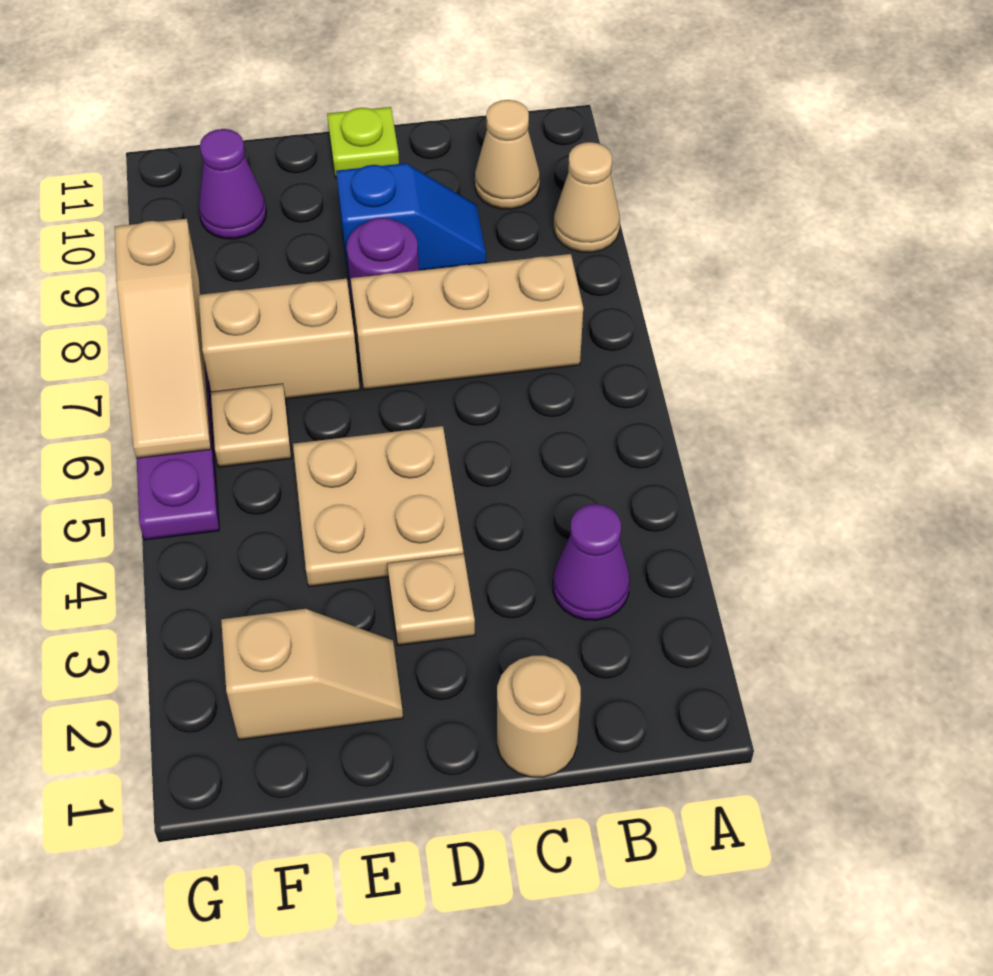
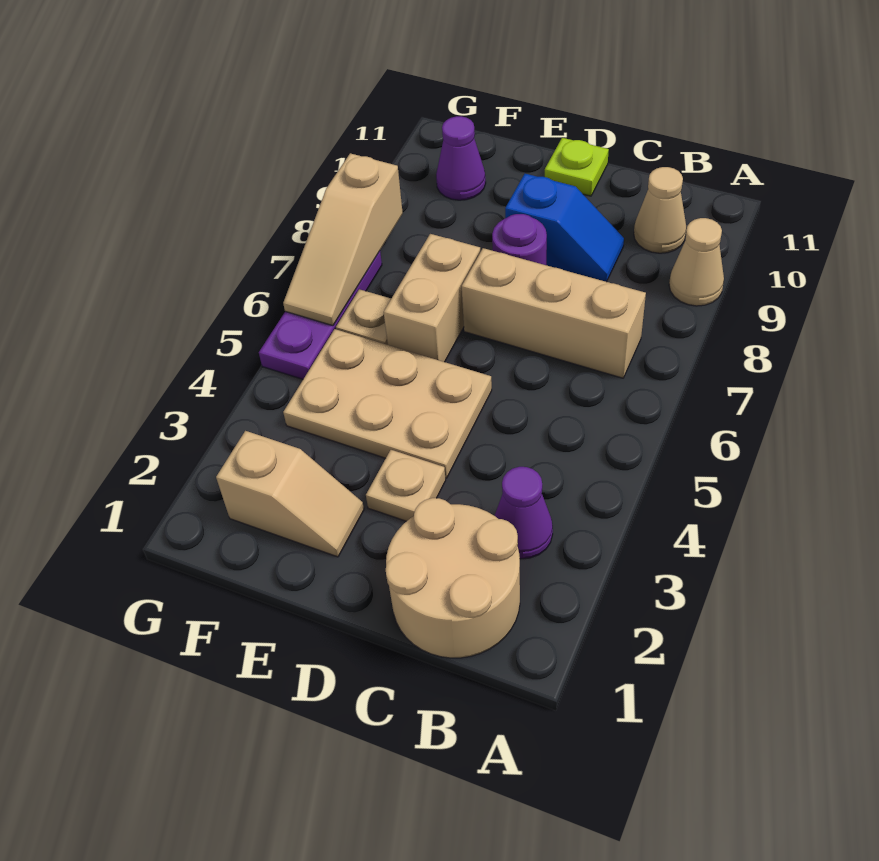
tan round brick C1 level 1 -> tan round brick B1:C2 level 1
tan plate D4:E5 level 1 -> tan plate D4:F5 level 1
tan brick E7:F7 level 1 -> tan brick E6:E7 level 1

